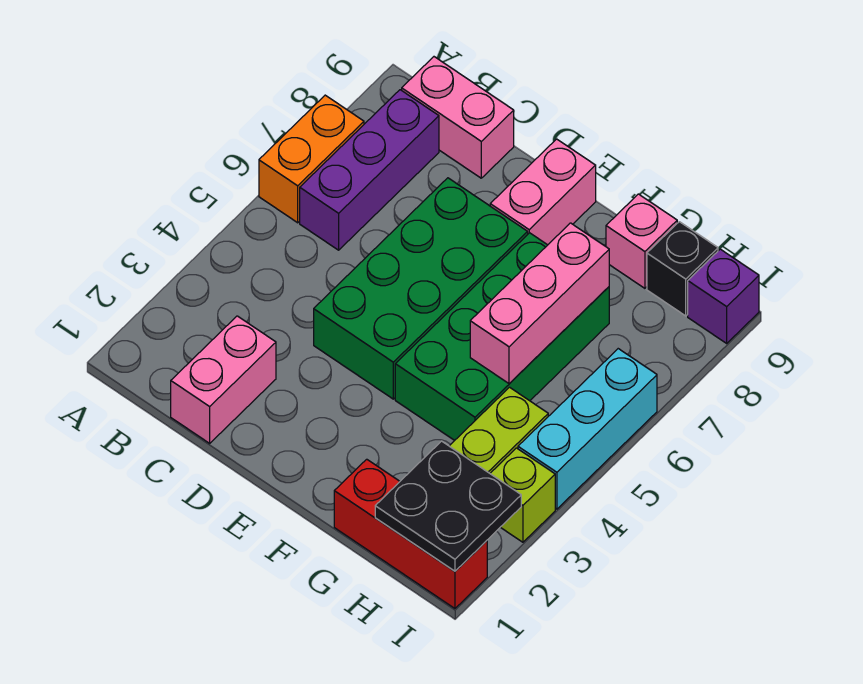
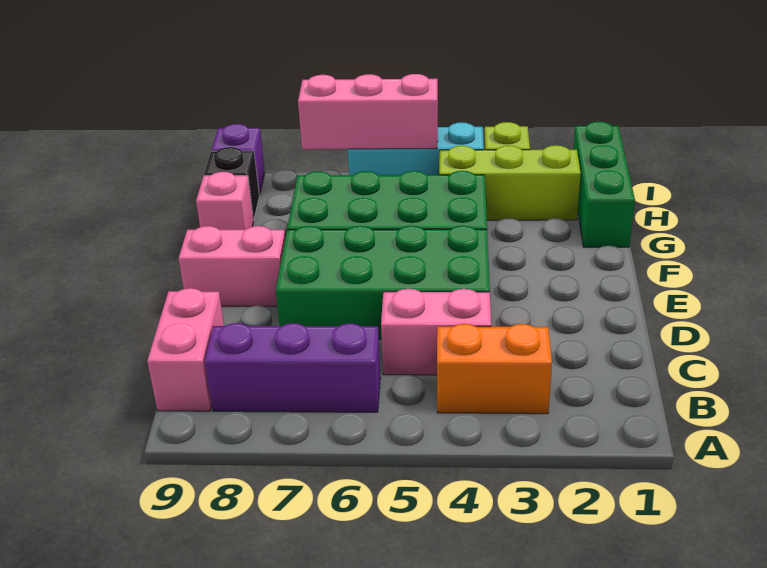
orange brick A6:A7 level 1 -> orange brick B3:B4 level 1
pink brick C1:C2 level 1 -> pink brick C4:C5 level 1
red brick G1:I1 level 1 -> green brick G1:I1 level 1
pink brick G5:G7 level 2 -> pink brick I5:I7 level 2
black plate H1:I2 level 2 -> none

